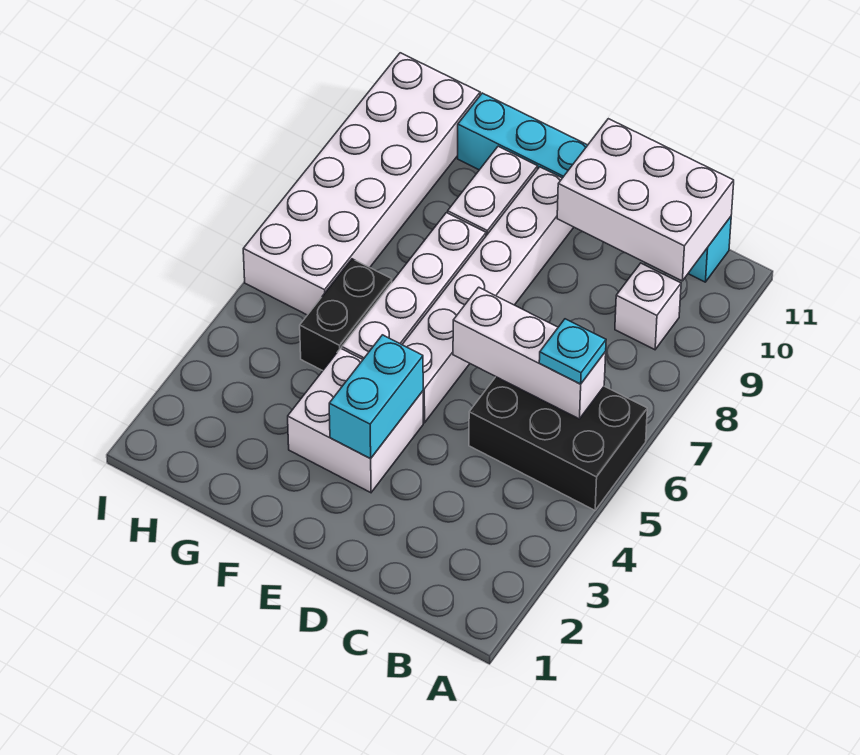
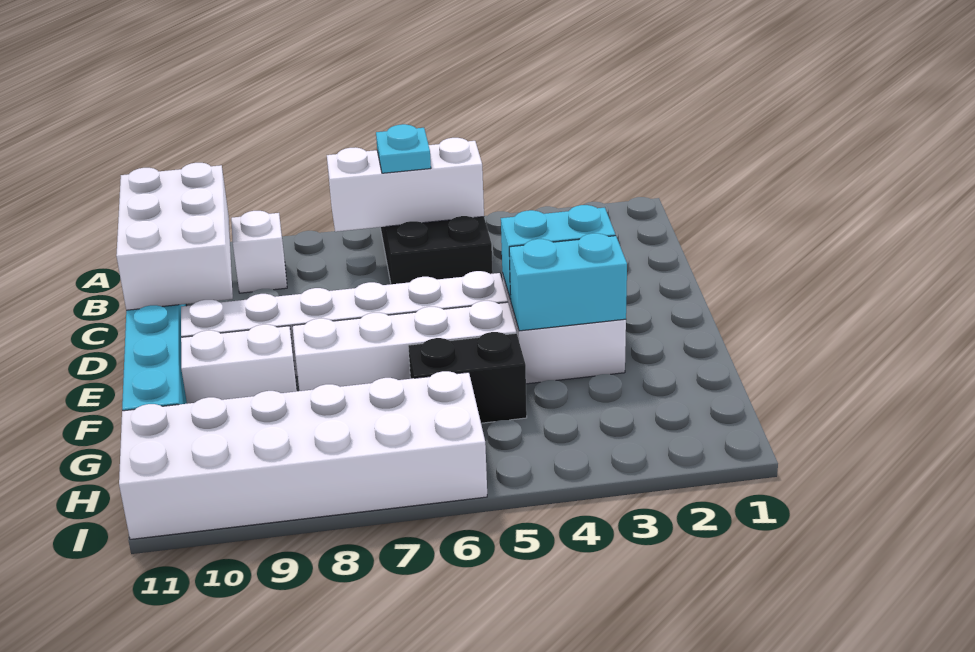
white brick B6:D6 level 2 -> white brick B5:B7 level 2
none -> cyan brick F3:F4 level 2

